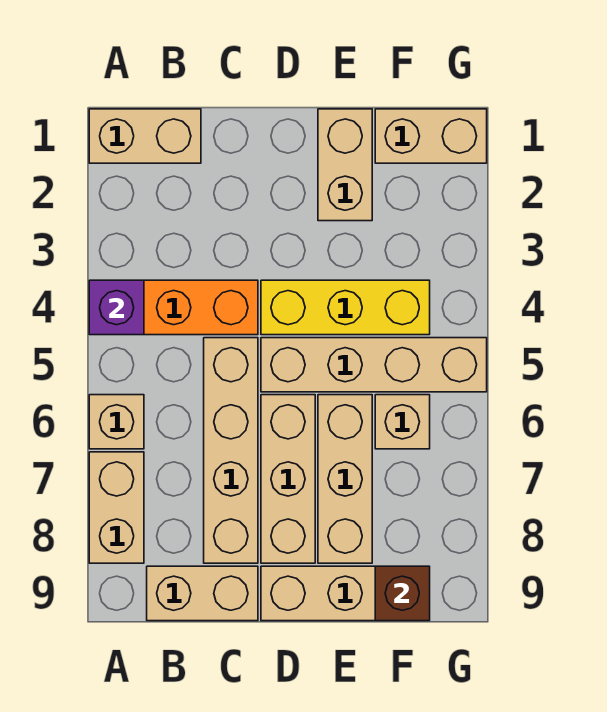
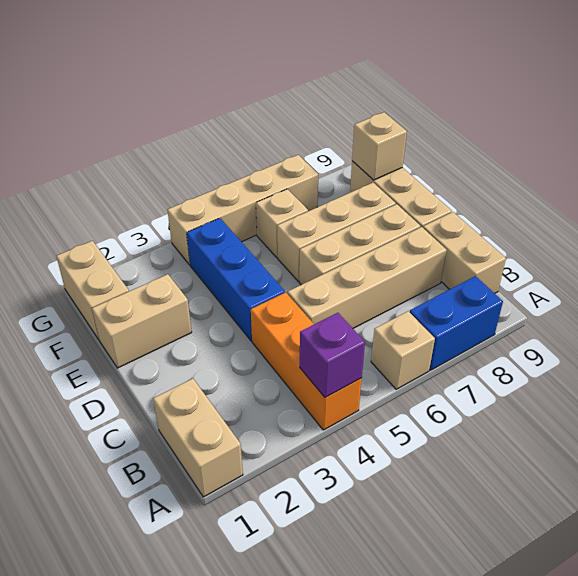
tan brick A7:A8 level 1 -> blue brick A7:A8 level 1
yellow brick D4:F4 level 1 -> blue brick D4:F4 level 1
tan brick D5:G5 level 1 -> tan brick G4:G7 level 1
brown brick F9 level 2 -> tan brick F9 level 2

